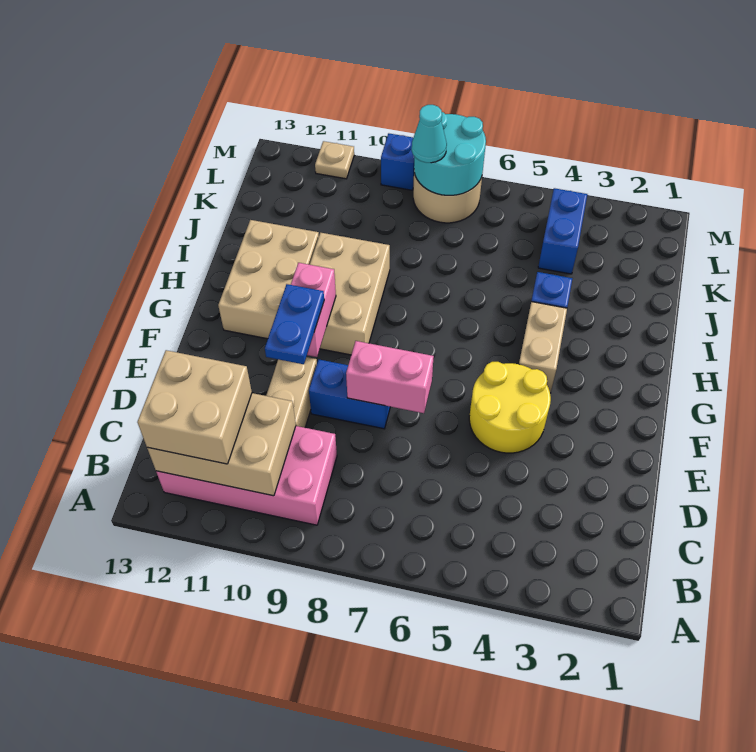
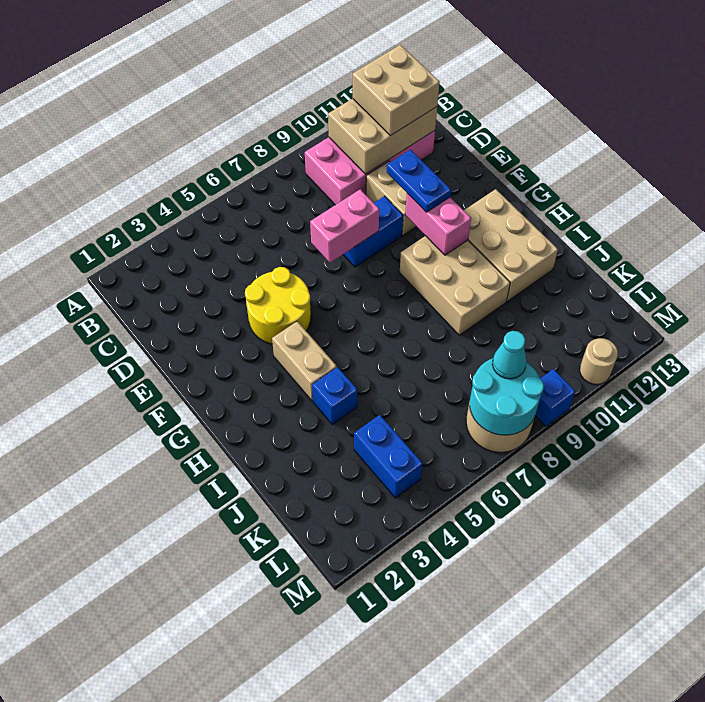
tan plate M11 level 1 -> tan round brick M11 level 1

